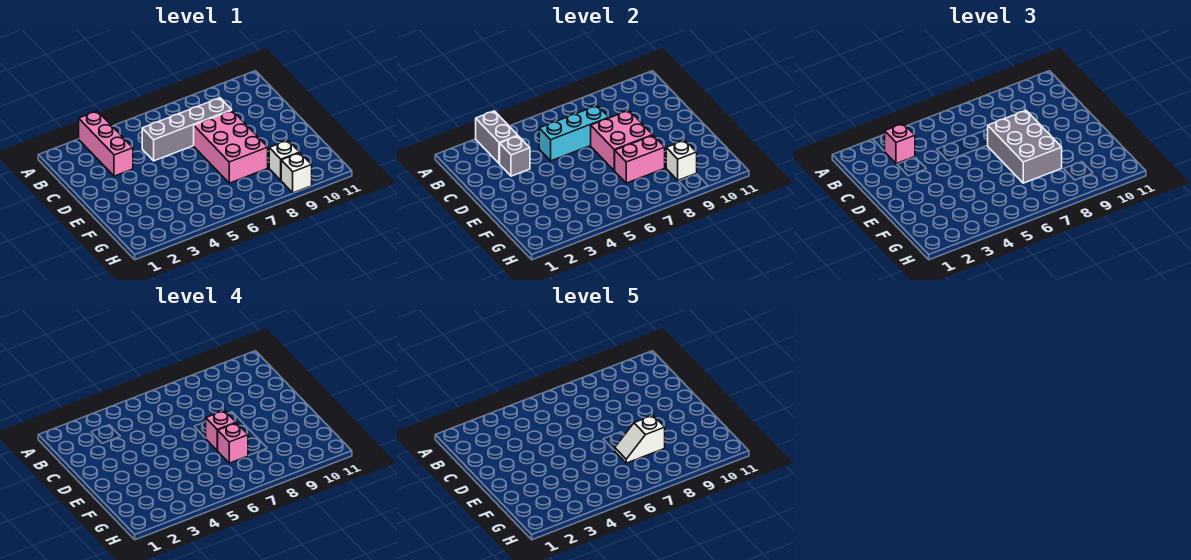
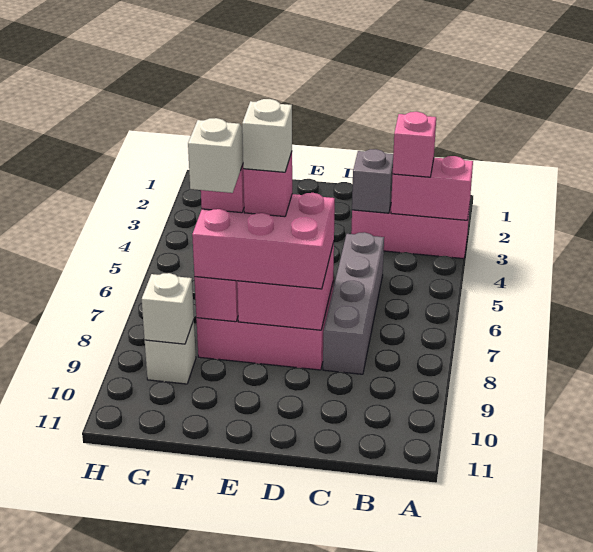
grey brick A3:B3 level 2 -> pink brick A3:B3 level 2
cyan brick C5:C7 level 2 -> none
grey brick D7:F8 level 3 -> pink brick D7:F8 level 3
white brick H9 level 1 -> white brick E7 level 5

